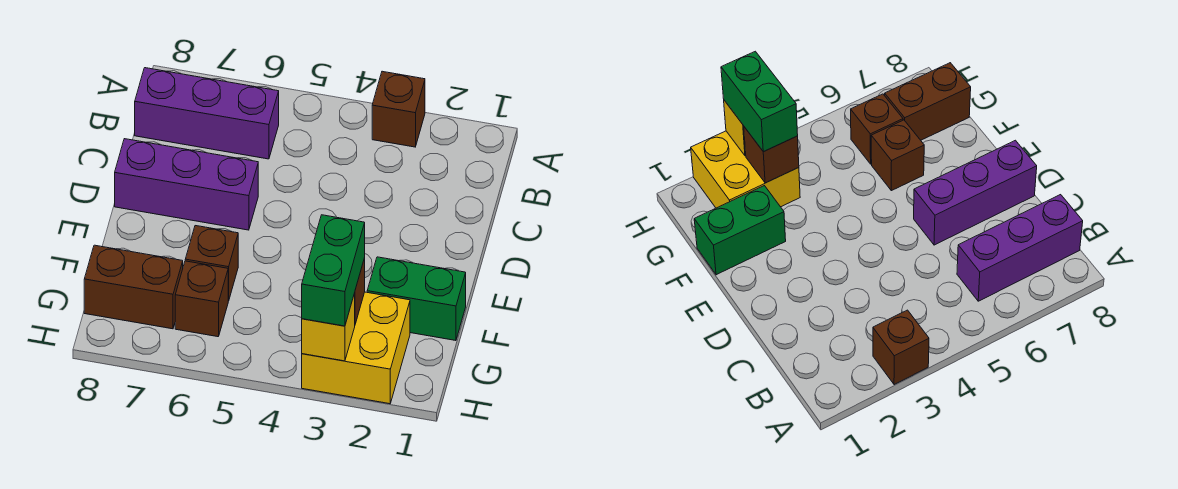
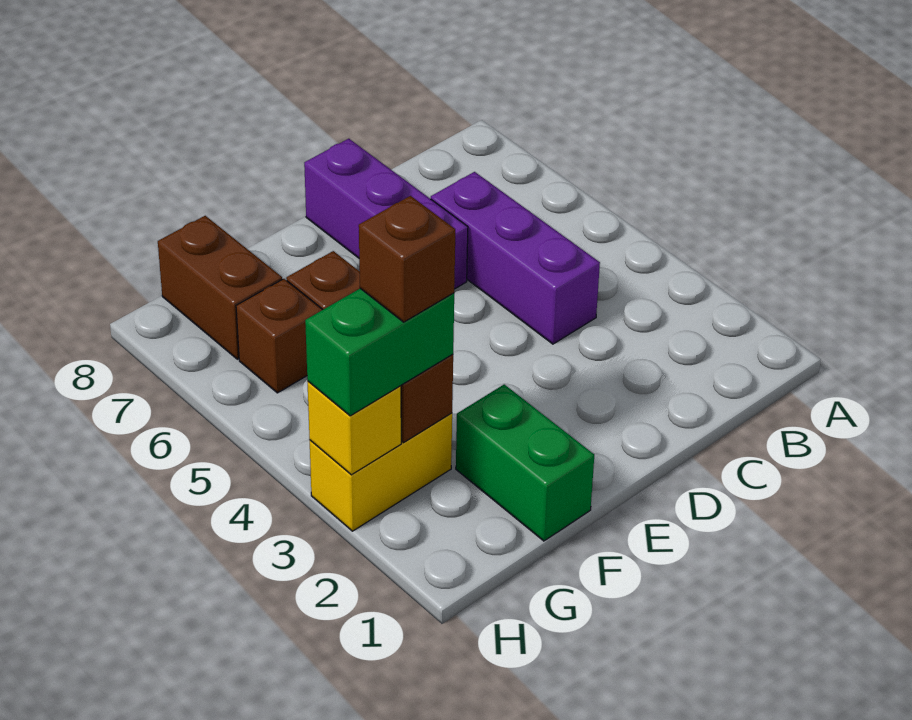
brown brick A3 level 1 -> brown brick G3 level 4
purple brick B6:B8 level 1 -> purple brick C4:C6 level 1
yellow brick G2:H3 level 1 -> yellow brick G3:H3 level 1

